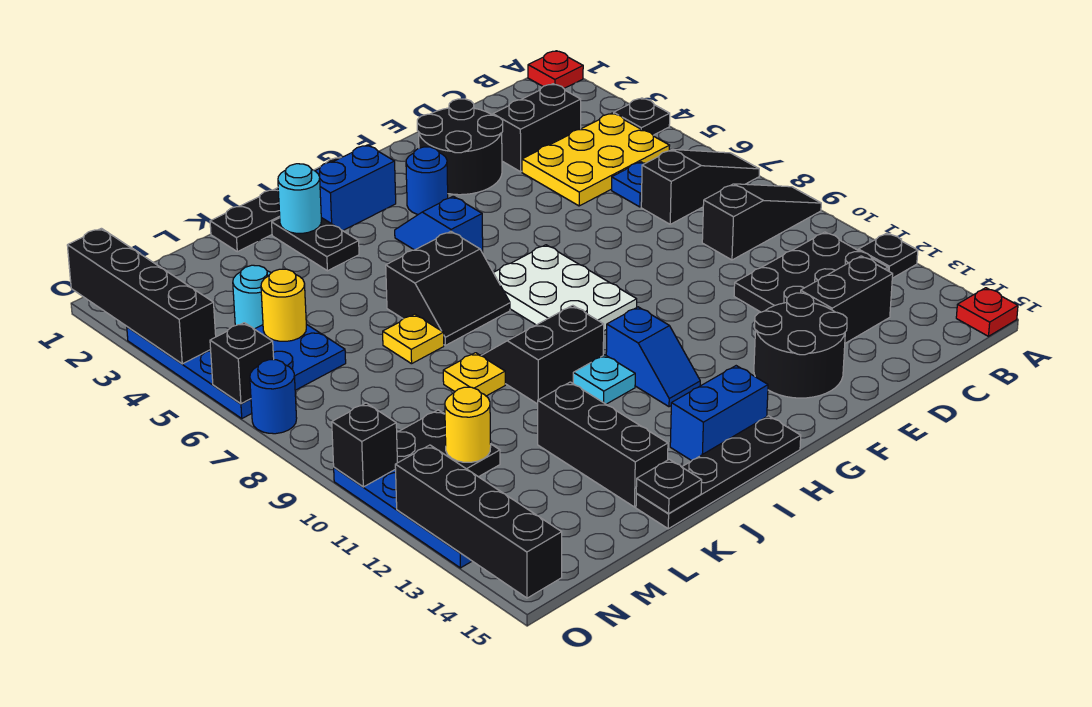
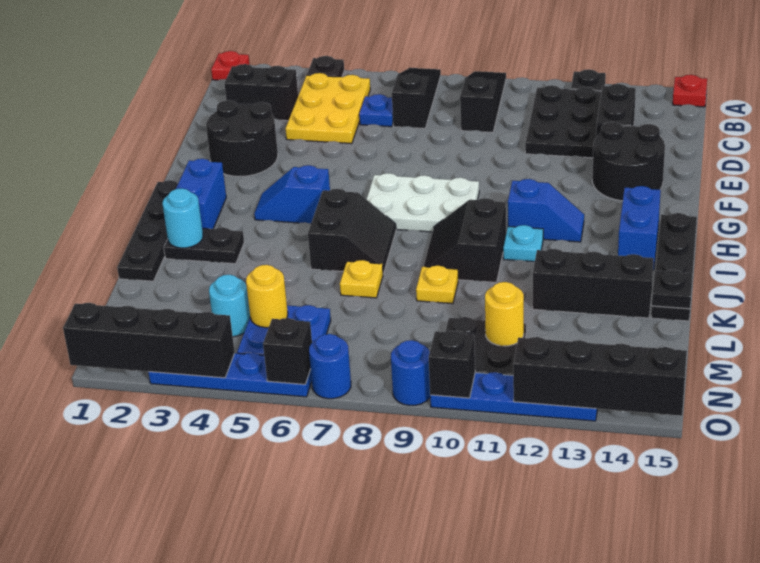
black brick C3:D3 level 1 -> black brick C2:C3 level 1
blue round brick G3 level 1 -> blue round brick O9 level 1

